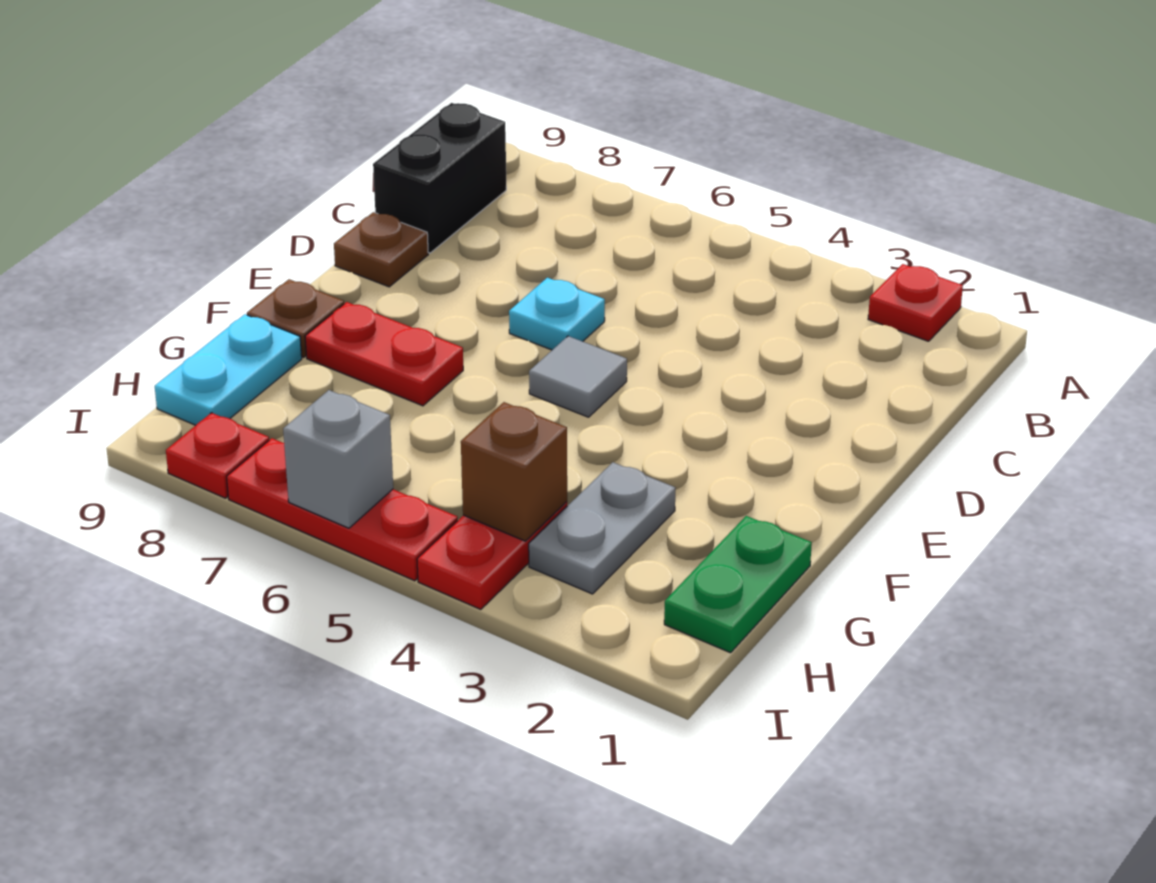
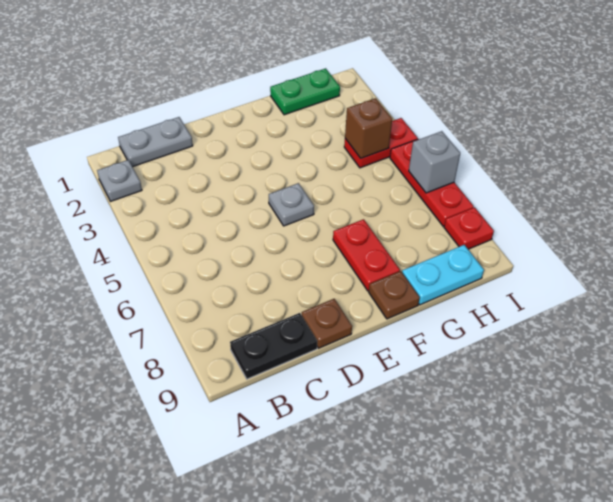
red plate A2 level 1 -> grey plate A2 level 1
black brick B9:C9 level 1 -> black plate B9:C9 level 1
cyan plate D6 level 1 -> none
grey tile E5 level 1 -> grey plate E5 level 1
grey plate G3:H3 level 1 -> grey plate B1:C1 level 1

